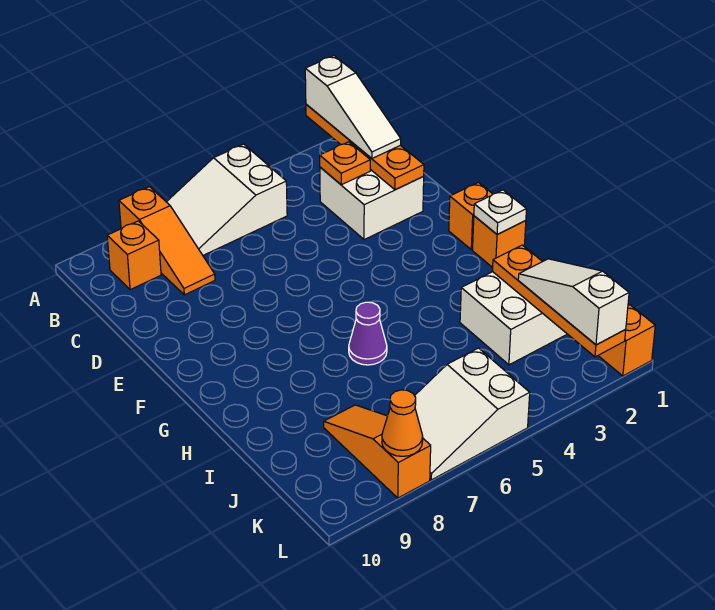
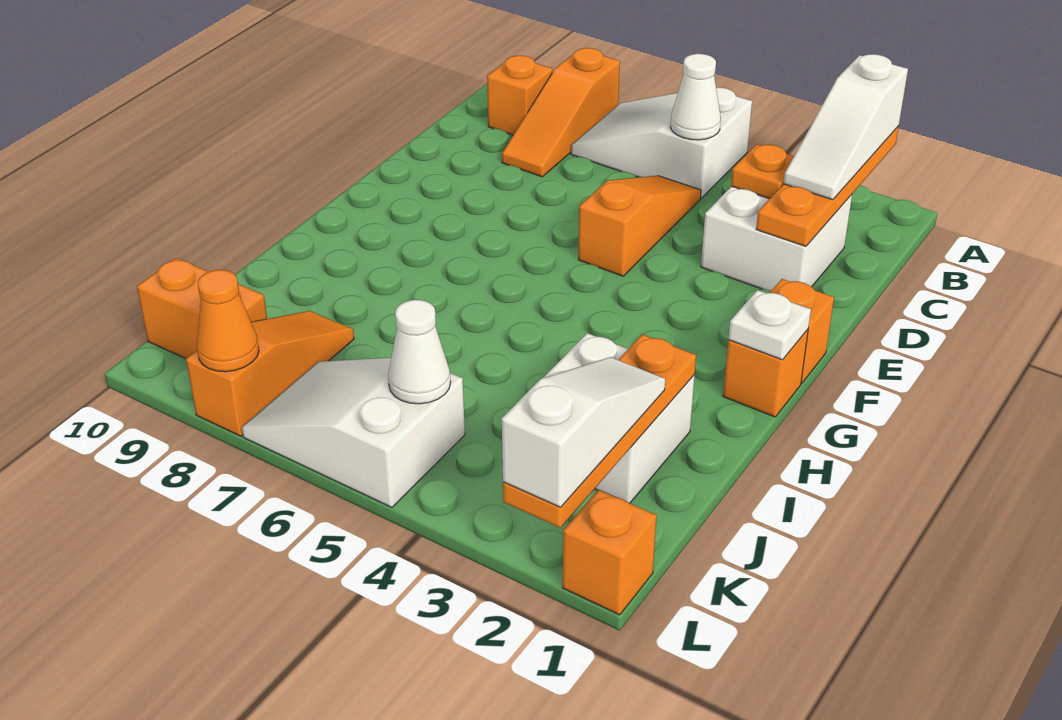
none -> white cone B5 level 2
none -> orange slope C5:E5 level 1 top E
purple cone H6 level 1 -> none
none -> white cone K5 level 2
none -> orange brick K9:K10 level 1

